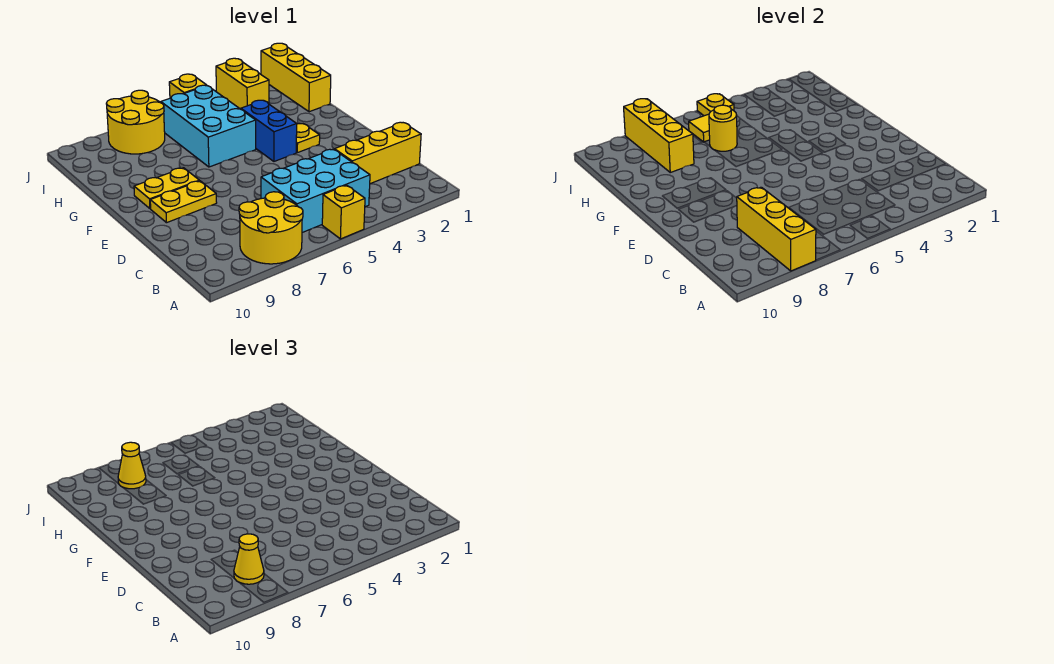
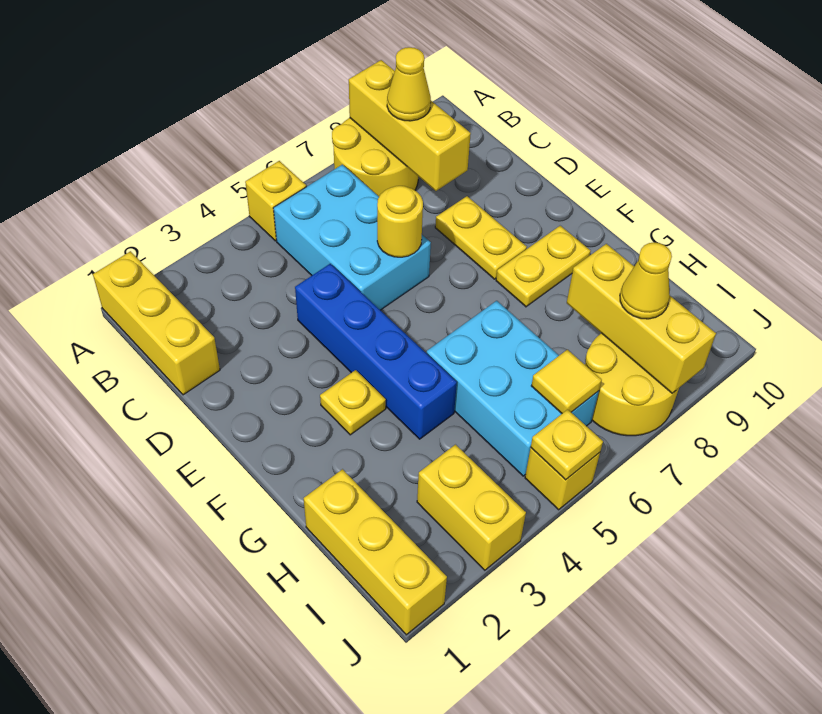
cyan brick B4:C6 level 1 -> cyan brick B5:D6 level 1
yellow brick C1:C3 level 1 -> yellow brick A1:C1 level 1
yellow plate E8:E9 level 1 -> yellow plate D8:E8 level 1
blue brick F4:G4 level 1 -> blue brick D4:G4 level 1
yellow round brick H6 level 2 -> yellow round brick D6 level 2

